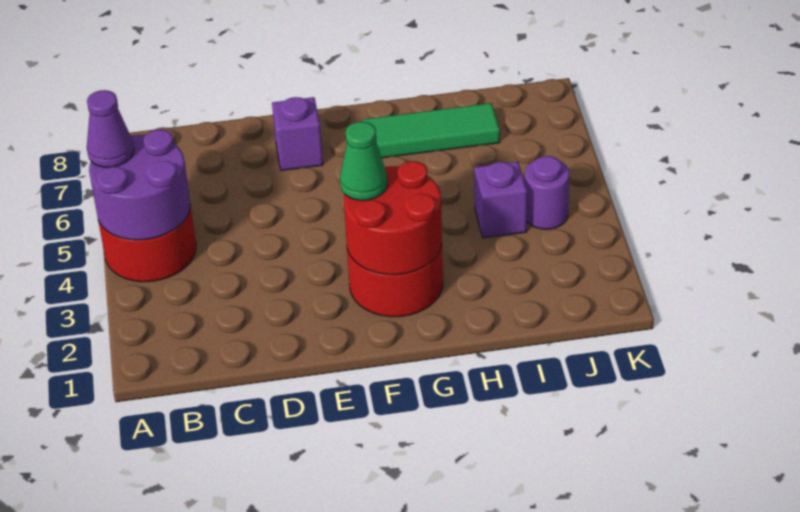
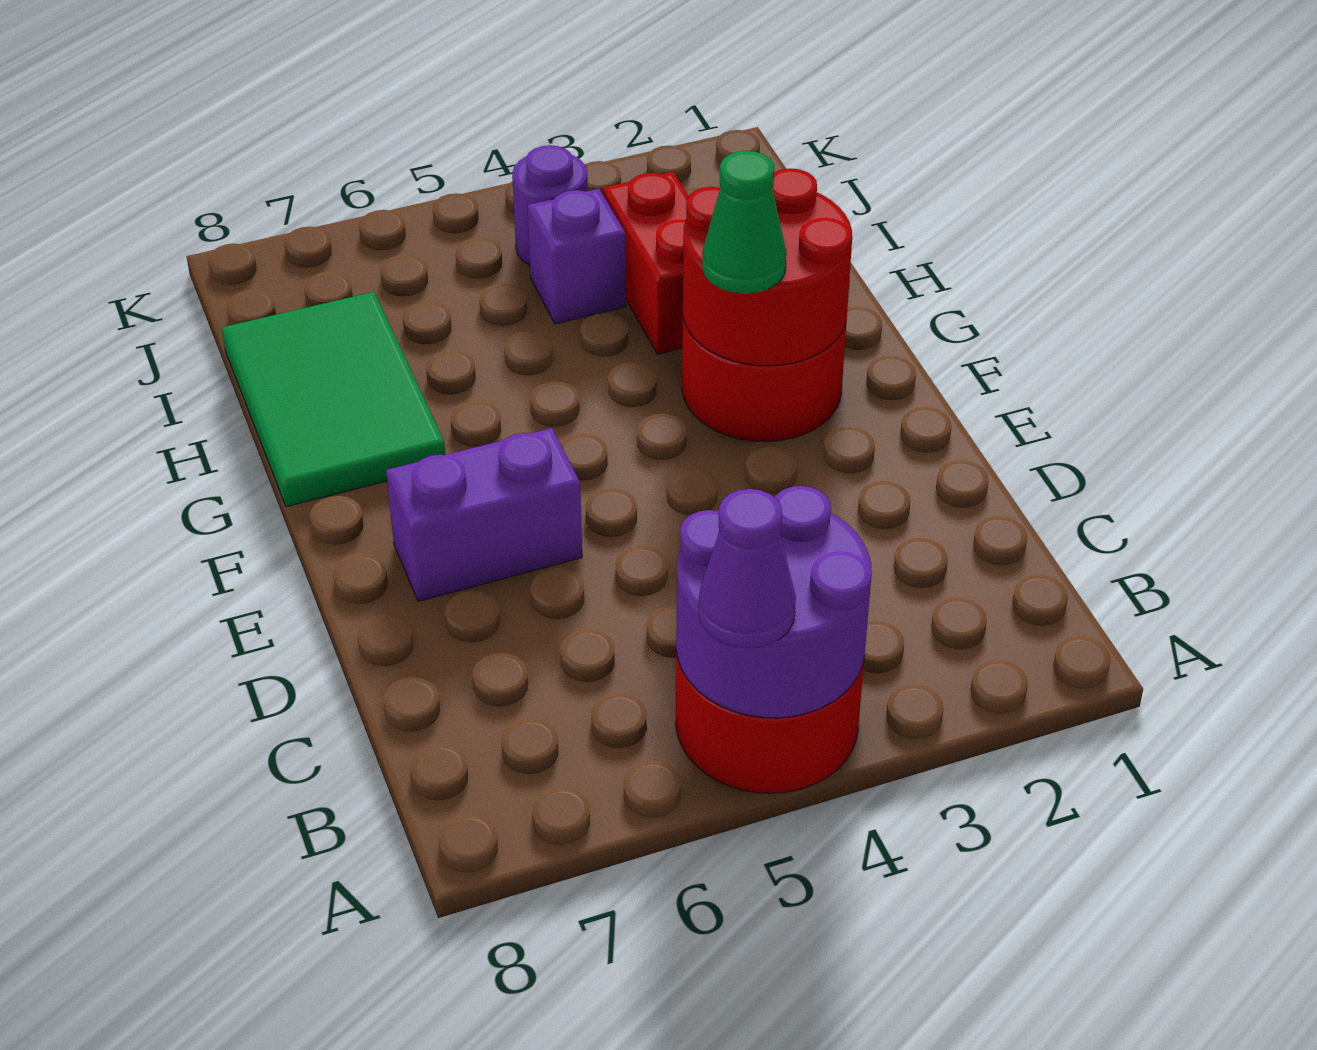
purple brick E7 level 1 -> purple brick E6:E7 level 1
green tile G7:I7 level 1 -> green tile G7:I8 level 1
none -> red brick H3:I3 level 1

